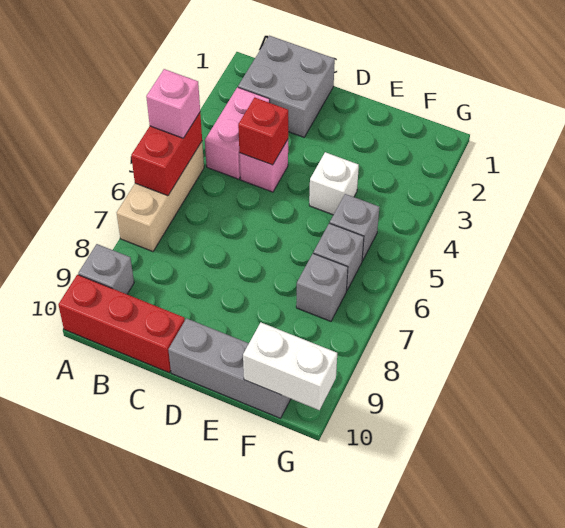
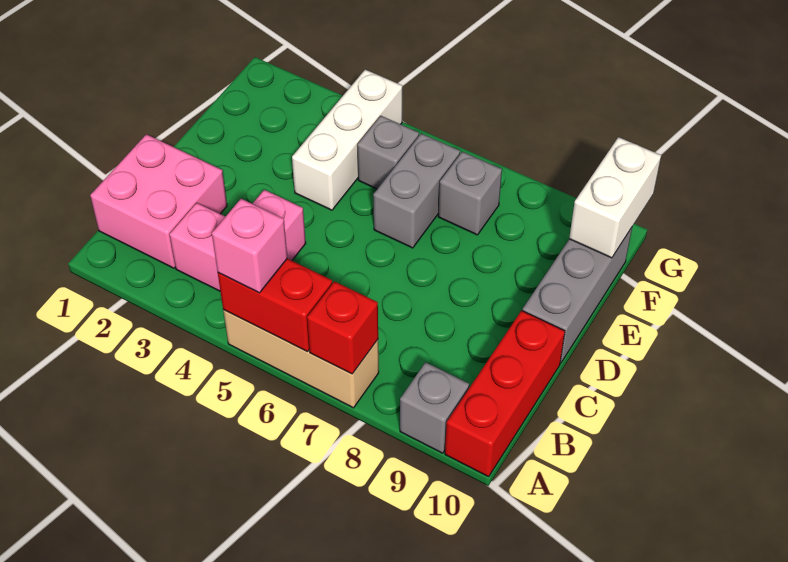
grey brick B1:C2 level 1 -> pink brick B1:C2 level 1
red brick C4 level 2 -> red brick A7 level 2
white brick E4 level 1 -> white brick E4:G4 level 1
grey brick F6 level 1 -> grey brick E6:F6 level 1

